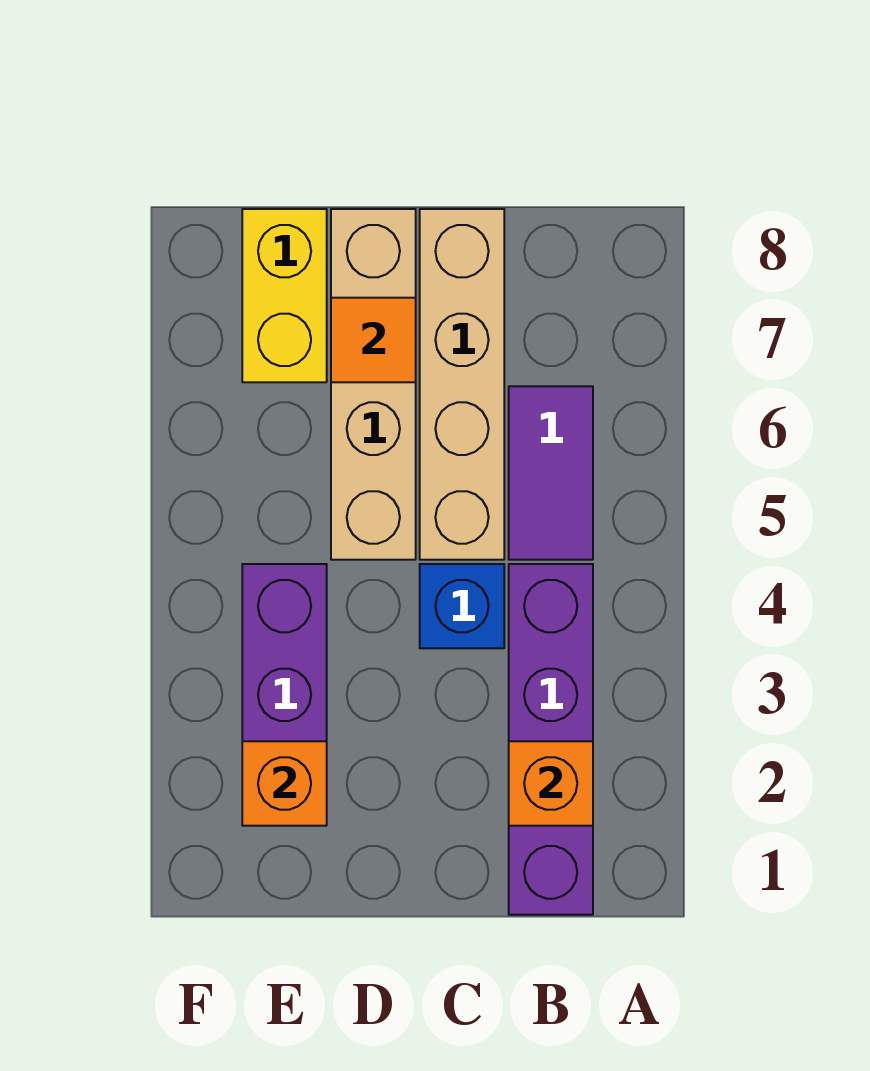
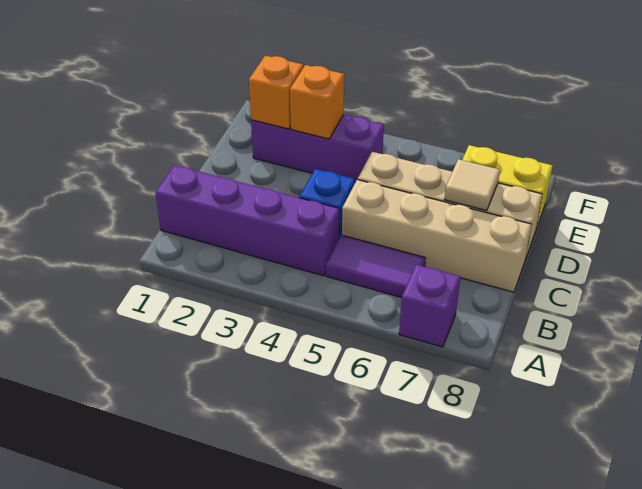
none -> purple brick A7 level 1
orange brick B2 level 2 -> orange brick E3 level 2
orange tile D7 level 2 -> tan tile D7 level 2

